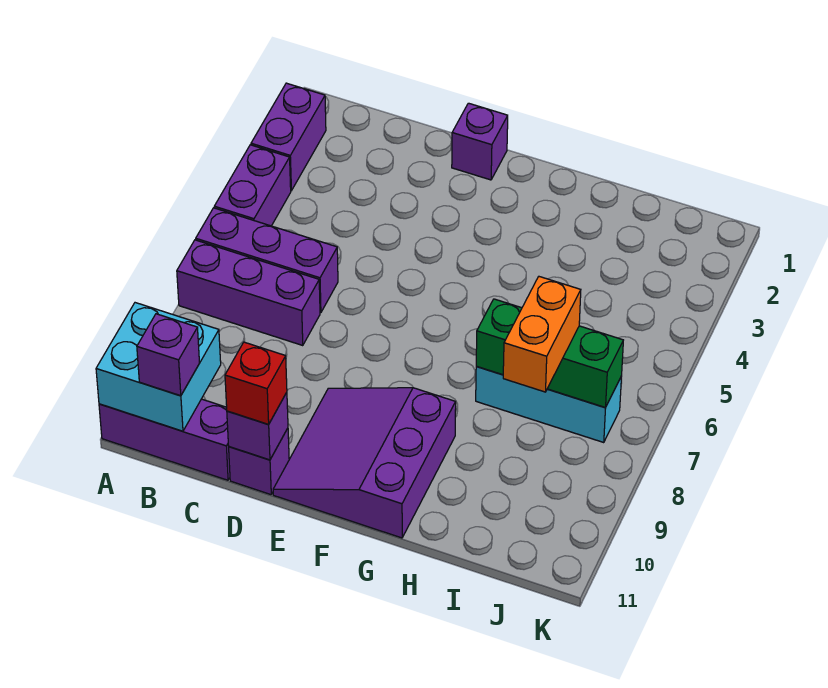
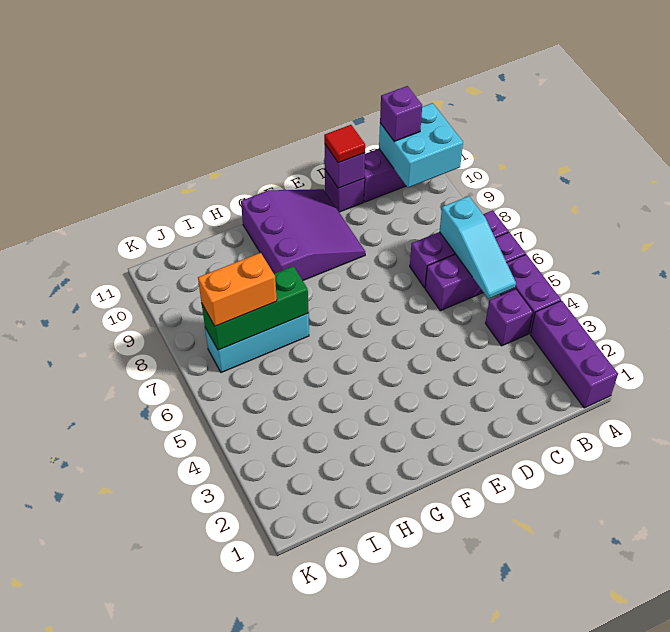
purple brick A2:A3 level 1 -> purple brick A1:A3 level 1
none -> cyan slope B5:B7 level 2 top 7
red brick D11 level 3 -> red tile D11 level 3
purple brick E1 level 1 -> purple brick B4 level 1
orange brick I7:I8 level 3 -> orange brick I7:J7 level 3

